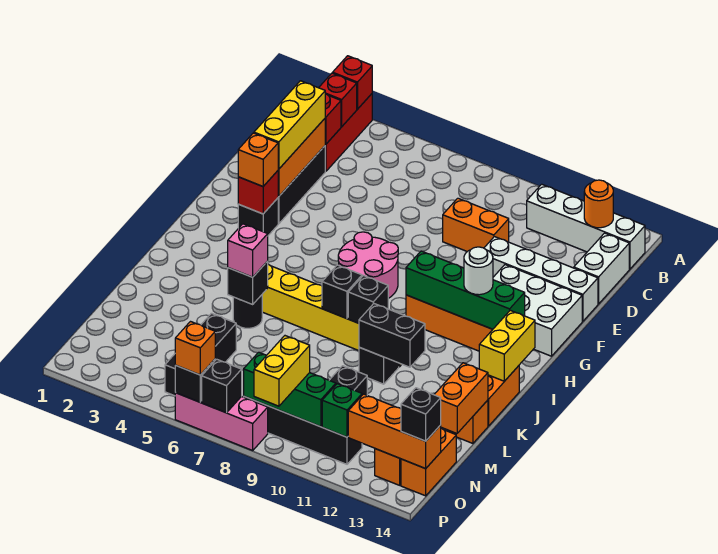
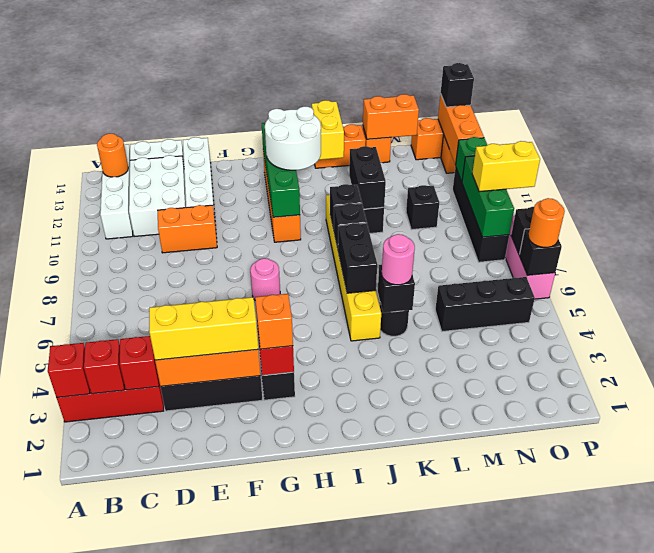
orange brick D9:D10 level 1 -> orange brick D10:E10 level 1
white brick F12:G14 level 1 -> white brick C11:D13 level 1
pink round brick G7:H8 level 1 -> pink round brick G7 level 1
white round brick H12 level 3 -> white round brick H11:I12 level 3
yellow brick I14:J14 level 2 -> yellow brick J13:J14 level 2
none -> black brick J6:J7 level 2
pink brick K5 level 3 -> pink round brick K5 level 3
orange brick P6 level 3 -> orange round brick P6 level 3

